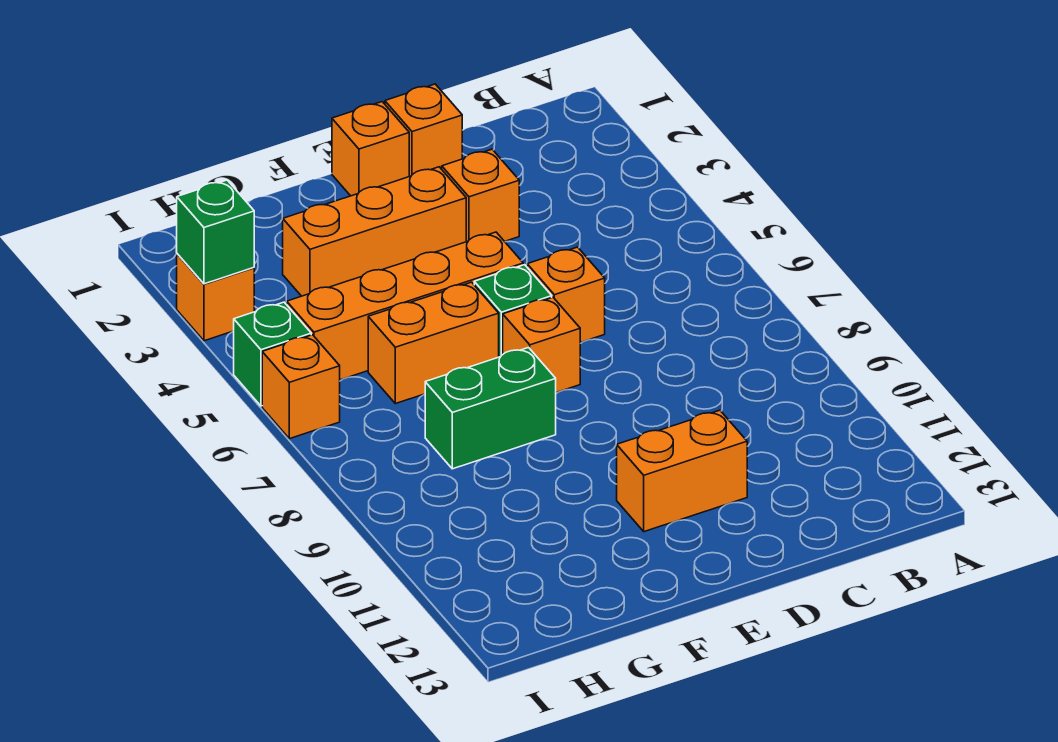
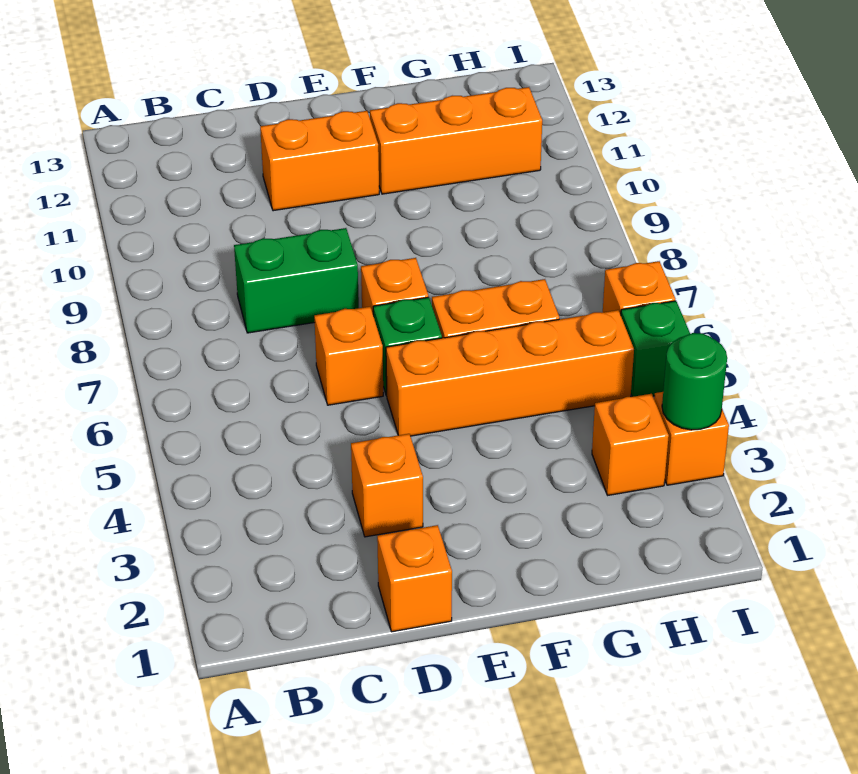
orange brick E1 level 1 -> orange brick H3 level 1
orange brick E3:G3 level 1 -> orange brick F11:H11 level 1
green brick F8:G8 level 1 -> green brick C8:D8 level 1
green brick I3 level 2 -> green round brick I3 level 2

